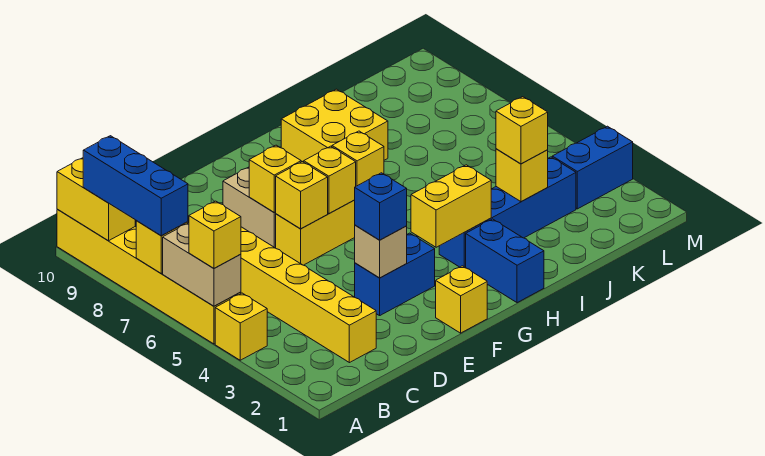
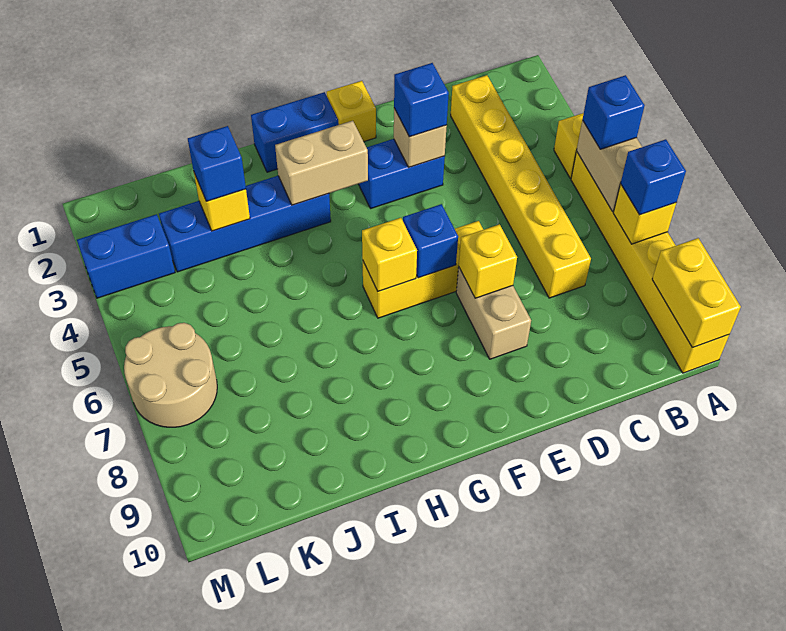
yellow brick A5 level 3 -> blue brick A5 level 3
blue brick A7:A9 level 3 -> blue brick A7 level 3
yellow brick E6 level 2 -> none
yellow brick F6 level 2 -> blue brick F6 level 2
yellow brick G3:H3 level 2 -> tan brick G3:H3 level 2
blue brick H1:H2 level 1 -> blue brick G1:H1 level 1
yellow brick H8:I9 level 1 -> none
yellow brick J3 level 3 -> blue brick J3 level 3
none -> tan round brick L6:M7 level 1

